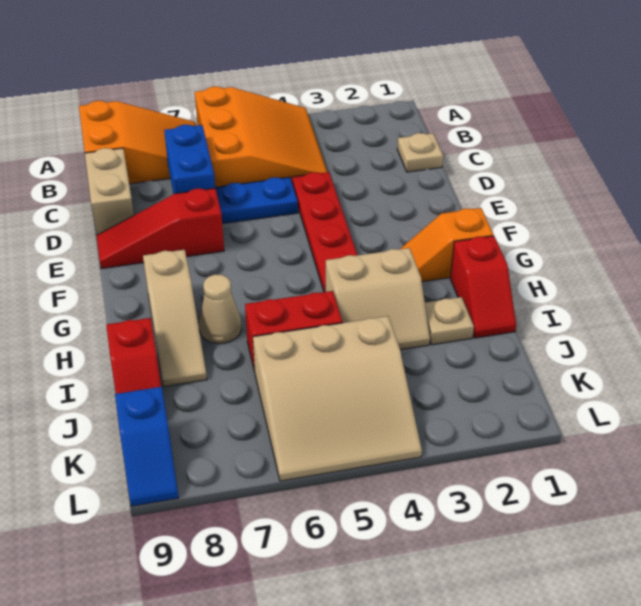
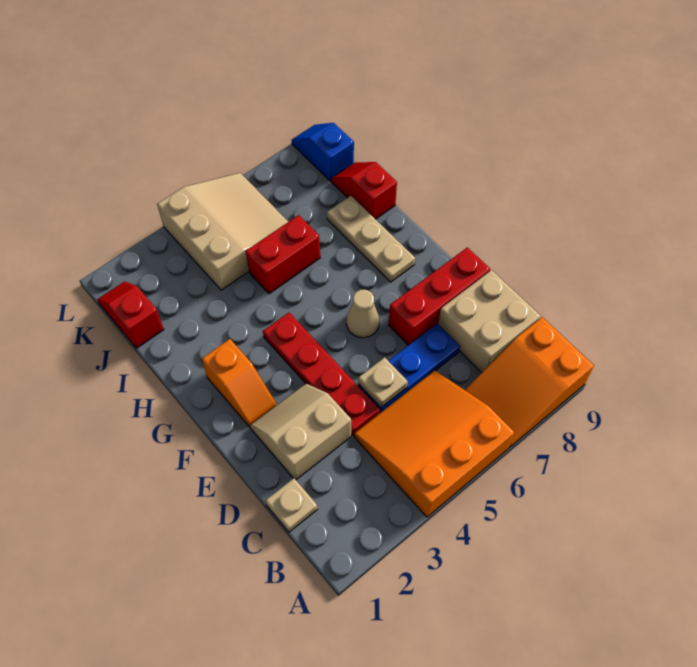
orange slope A4:C6 level 1 top 6 -> orange slope A4:C6 level 1 top A
blue brick C7:D7 level 2 -> none
tan brick C9:D9 level 1 -> tan brick C8:D9 level 1
red slope E7:E9 level 1 top 7 -> red brick E7:E9 level 1
orange slope G1:G2 level 1 top 1 -> orange slope F2:G2 level 1 top G
tan slope G8:I8 level 1 top G -> tan plate G8:I8 level 1
red slope H1:I1 level 1 top H -> red slope J1:K1 level 1 top J
tan slope H3:I4 level 1 top H -> tan slope D2:E3 level 1 top D
tan cone H7 level 1 -> tan cone F6 level 1
tan plate I2 level 1 -> tan plate D5 level 2
tan slope J4:L6 level 1 top J -> tan slope J4:L6 level 1 top 4

